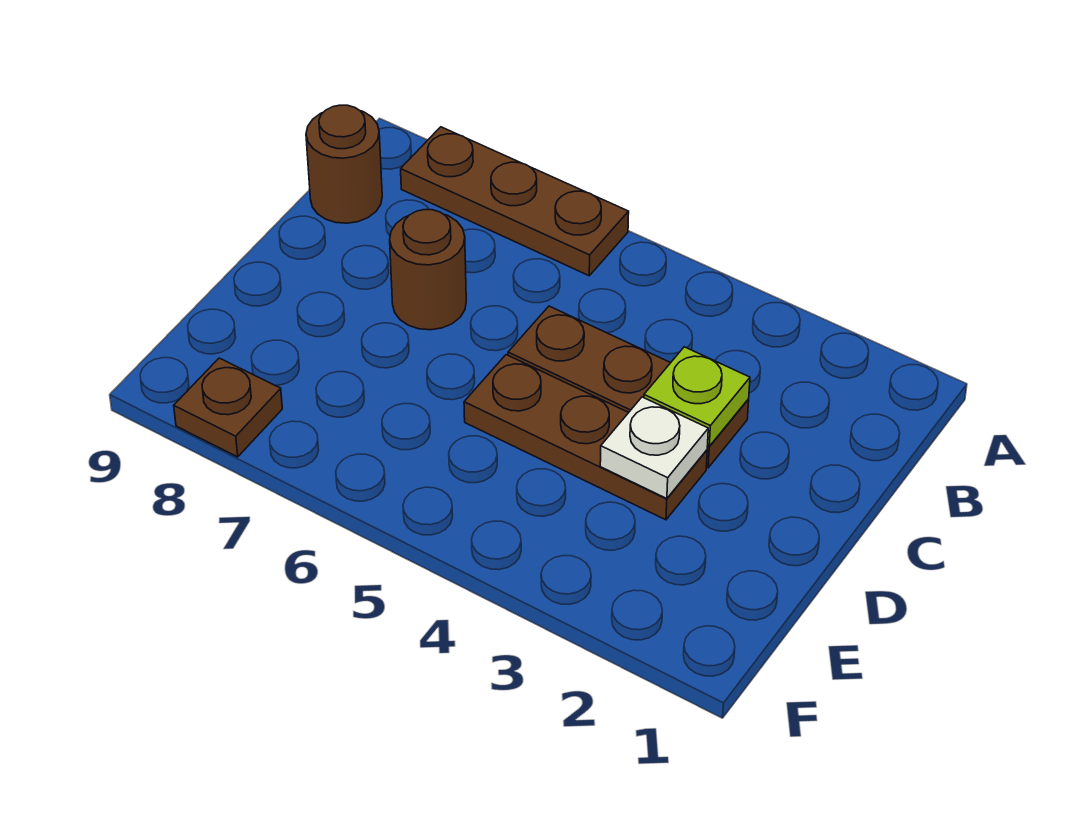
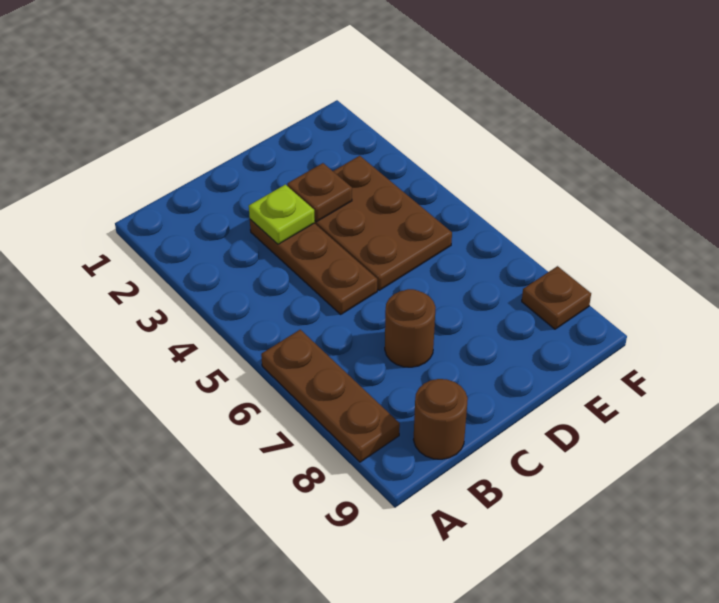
brown plate D3:D5 level 1 -> brown plate D3:E5 level 1
white plate D3 level 2 -> brown plate D3 level 2

